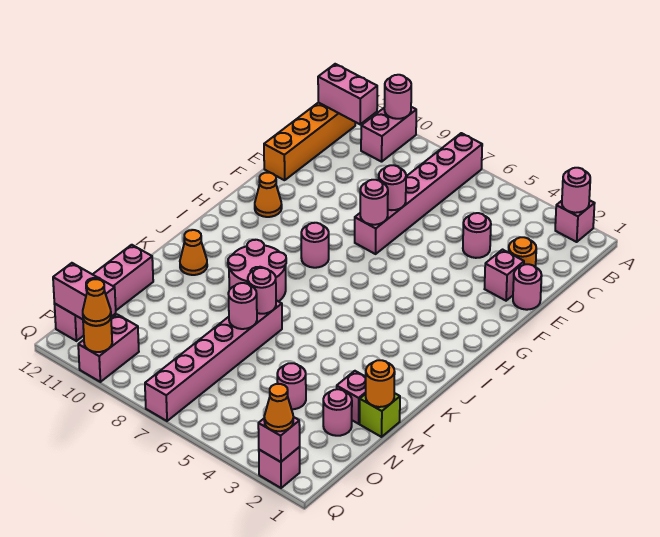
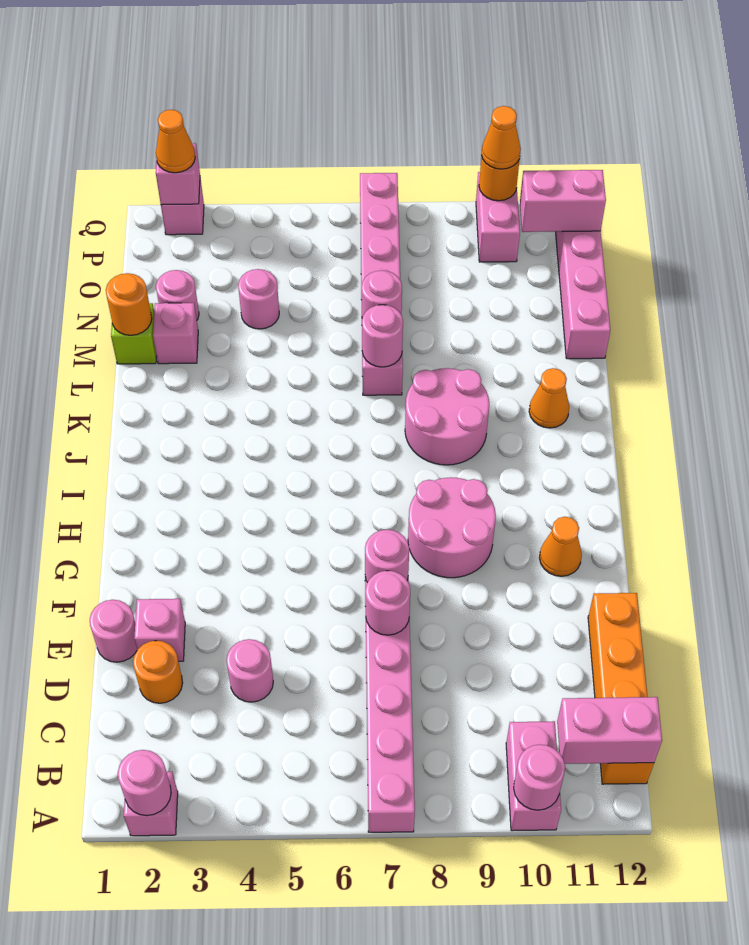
pink round brick H8 level 1 -> pink round brick G8:H9 level 1

